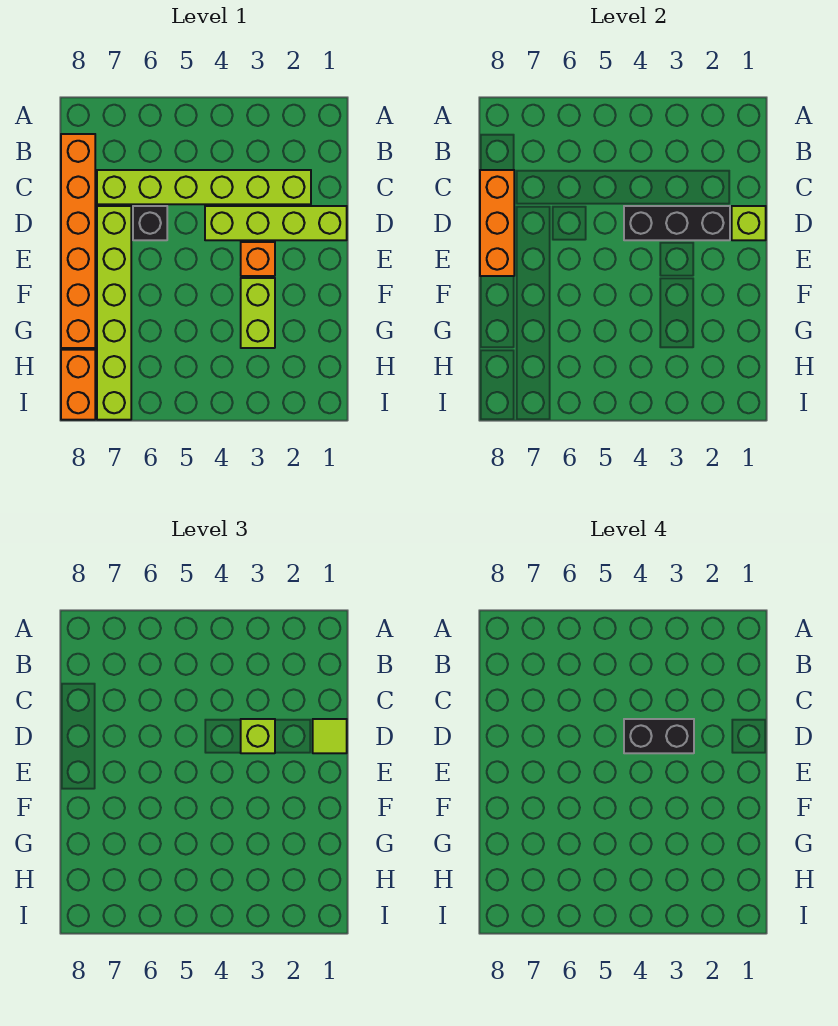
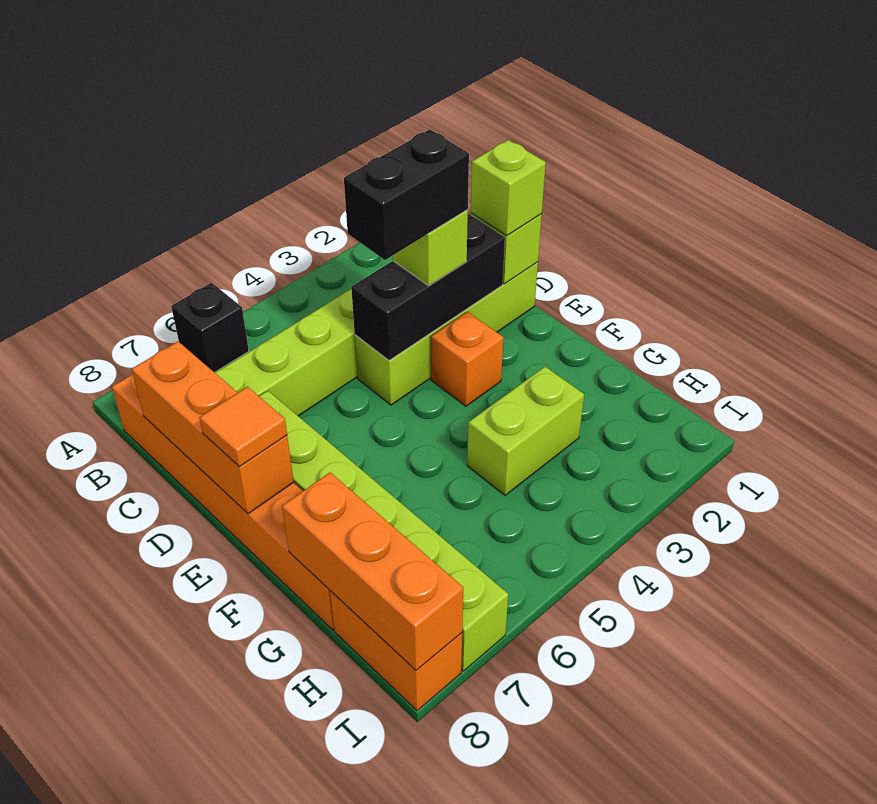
lime tile D1 level 3 -> lime brick D1 level 3
black brick D6 level 1 -> black brick A6 level 1
none -> orange tile E8 level 3
lime brick F3:G3 level 1 -> lime brick G3:G4 level 1
none -> orange brick G8:I8 level 2

